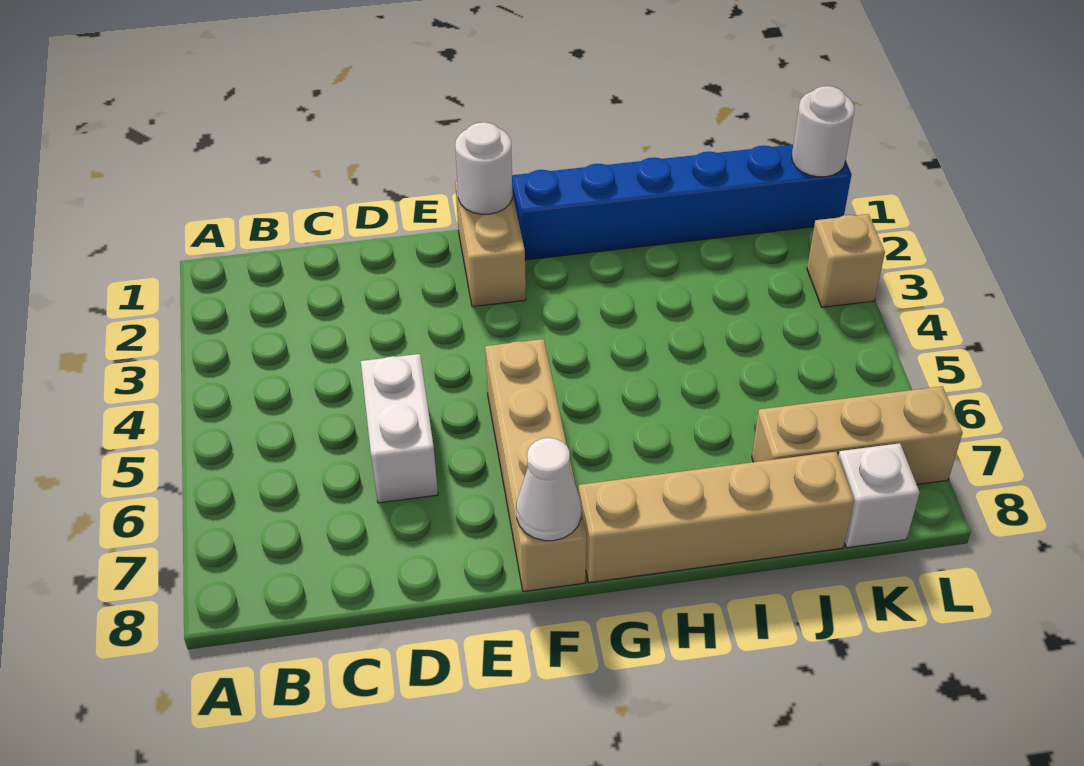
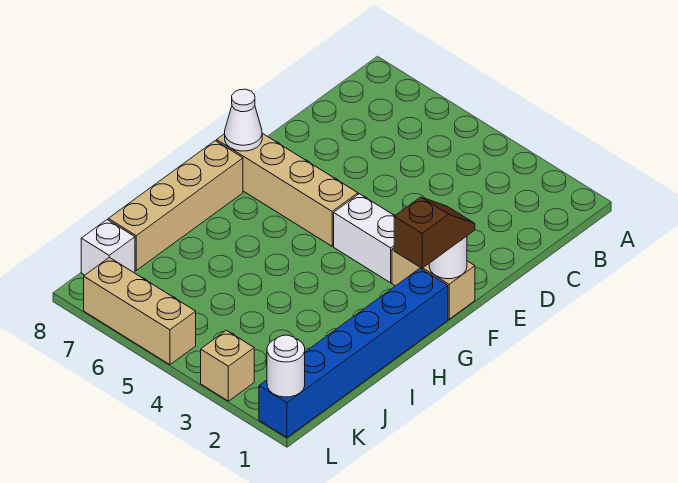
white brick D5:D6 level 1 -> white brick F3:F4 level 1
none -> brown slope F1:G1 level 3 top G
tan brick J7:L7 level 1 -> tan brick L5:L7 level 1

